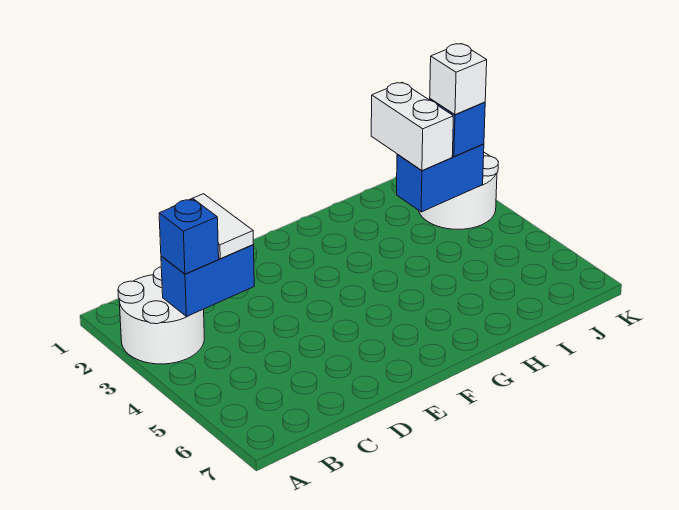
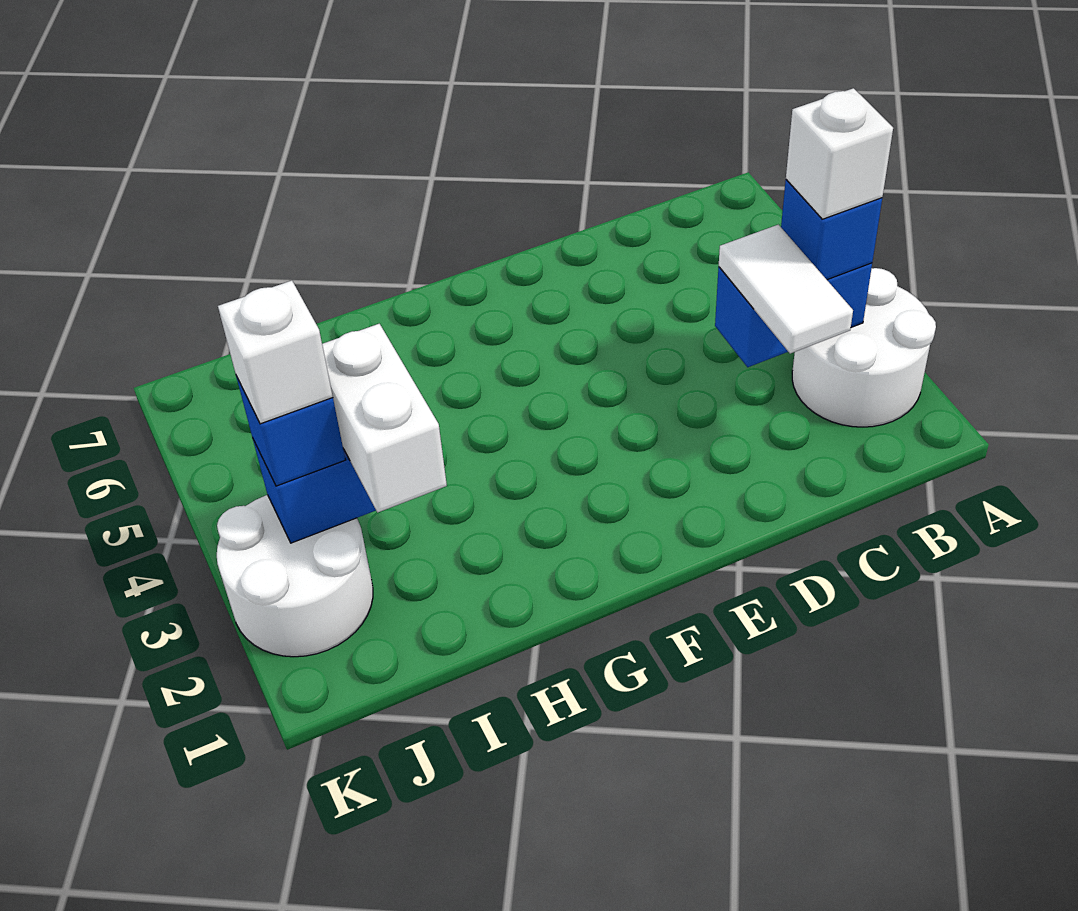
none -> white brick B3 level 4

